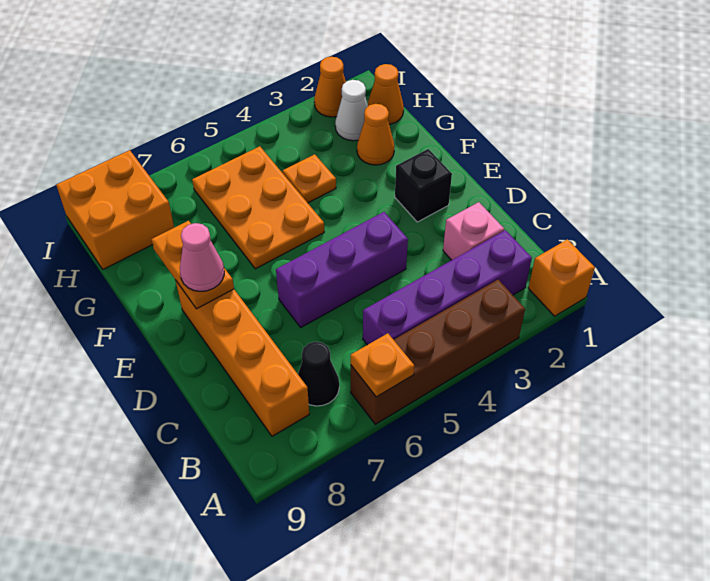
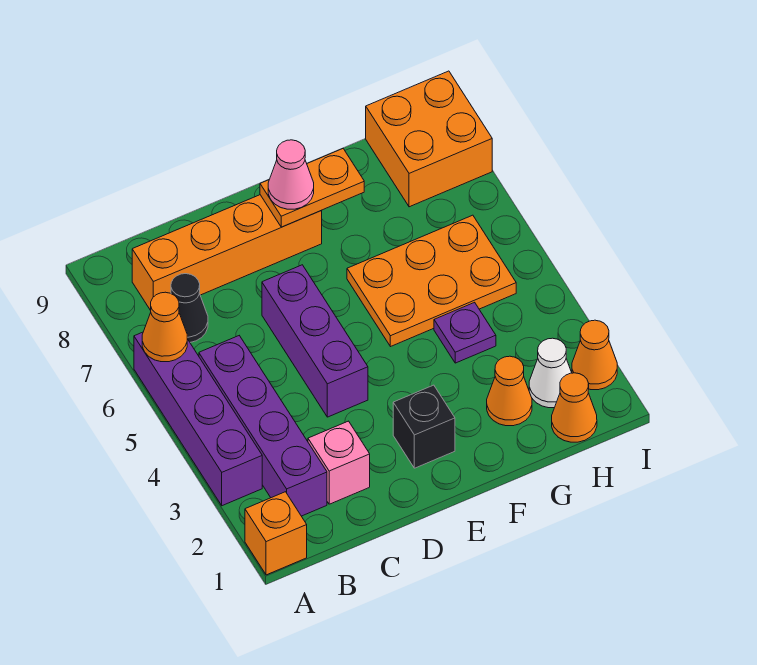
brown brick A3:A6 level 1 -> purple brick A3:A6 level 1
orange plate A6 level 2 -> orange cone A6 level 2
orange plate G4 level 1 -> purple plate G4 level 1

